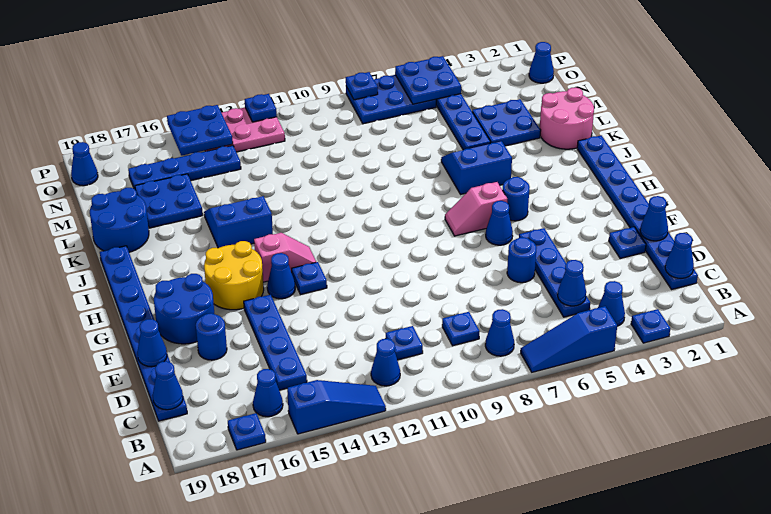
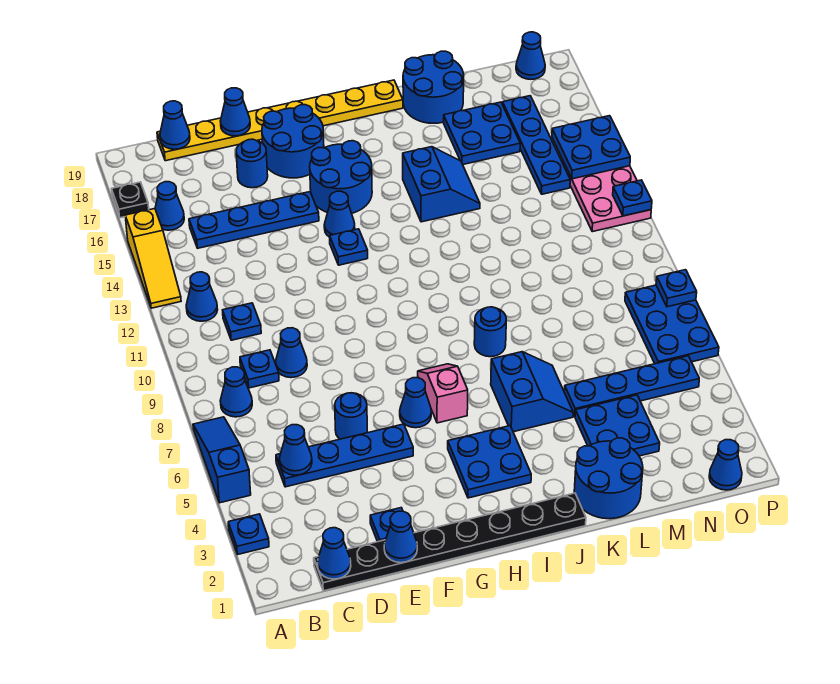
blue slope A13:A15 level 1 top 15 -> yellow slope A13:A15 level 1 top 15
blue plate A17 level 1 -> black plate A17 level 1
blue cone B4 level 1 -> blue cone D9 level 1
blue plate C1:J1 level 1 -> black plate C1:J1 level 1
blue plate C19:J19 level 1 -> yellow plate C19:J19 level 1
yellow round brick G15:H16 level 1 -> blue round brick G15:H16 level 1
blue round brick H5 level 1 -> blue round brick J8 level 1
pink slope H13:H14 level 1 top 14 -> none
pink round brick K1:L2 level 1 -> blue round brick K1:L2 level 1
blue plate O5:P6 level 2 -> blue plate H3:I4 level 1

